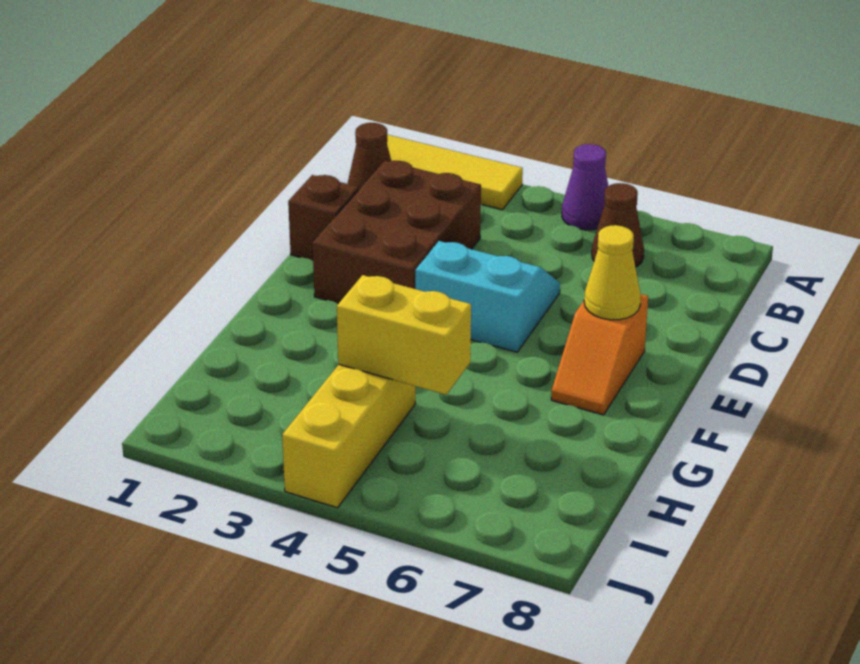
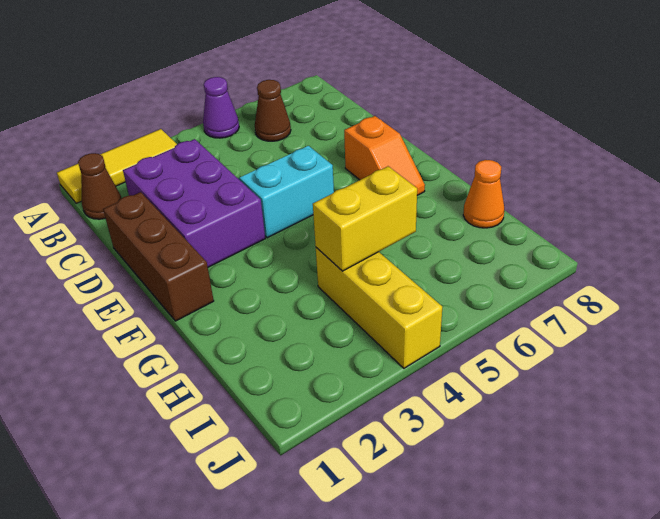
brown brick C2:E3 level 1 -> purple brick C2:E3 level 1
brown brick D1 level 1 -> brown brick D1:F1 level 1
yellow cone E7 level 2 -> none
none -> orange cone H8 level 1

